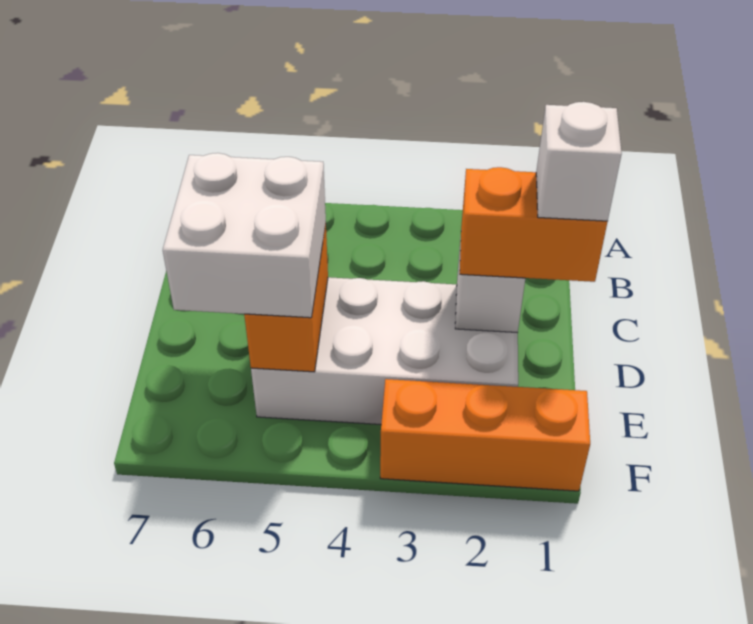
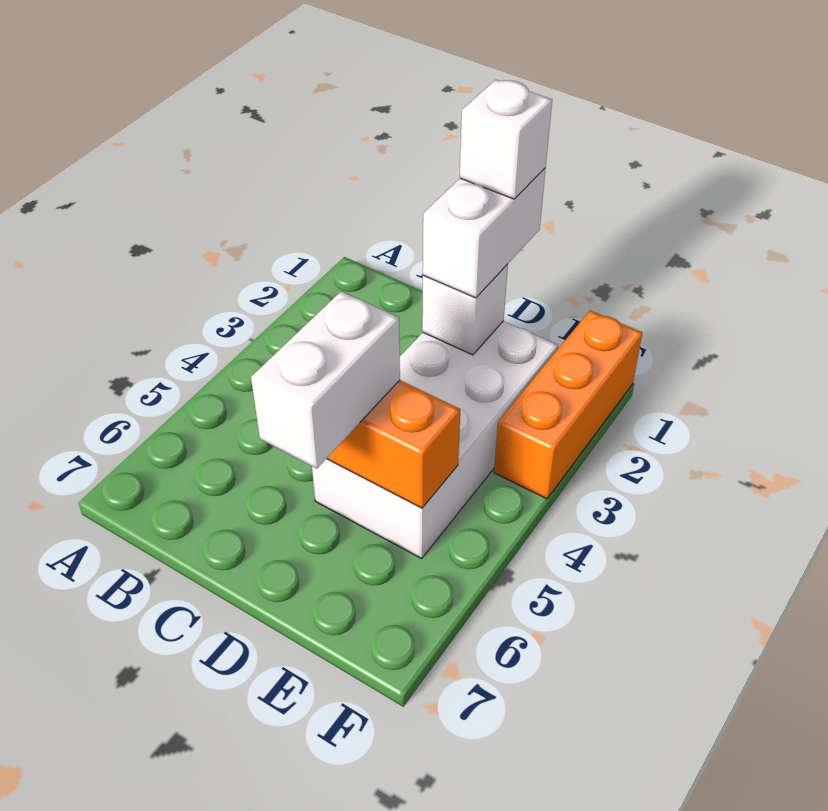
orange brick D1:D2 level 3 -> white brick D1:D2 level 3
white brick D5:E6 level 3 -> white brick D5:D6 level 3

